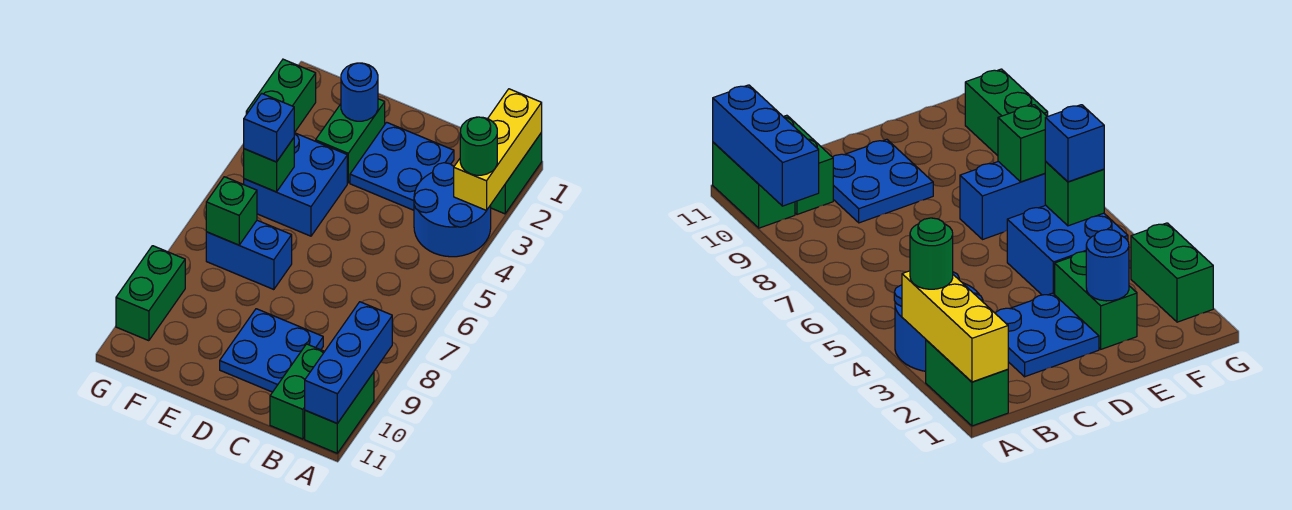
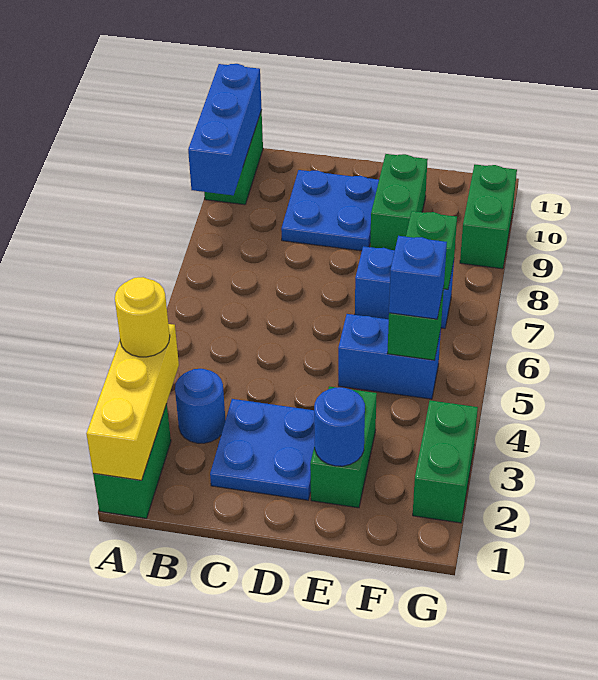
blue round brick A3:B4 level 1 -> blue round brick B3 level 1
green round brick A3 level 3 -> yellow round brick A3 level 3
green brick B10:B11 level 1 -> green brick E9:E10 level 1
blue brick E4:F5 level 1 -> blue brick E5:F5 level 1

